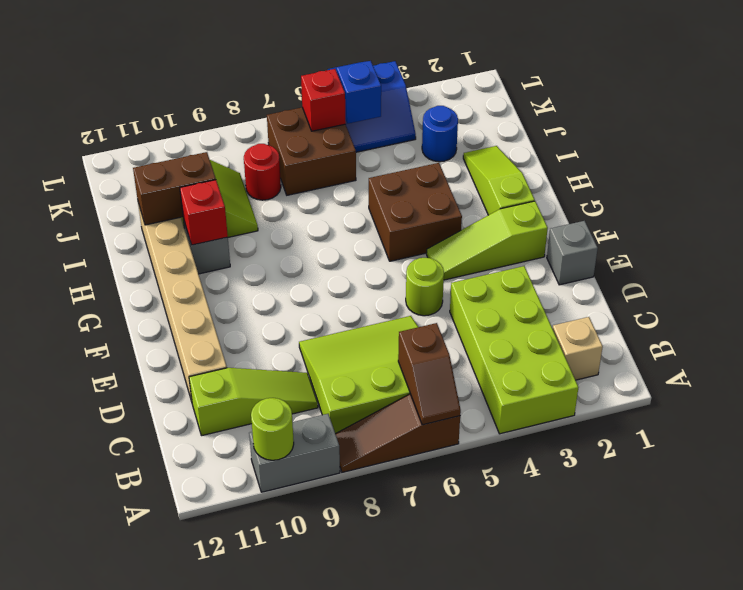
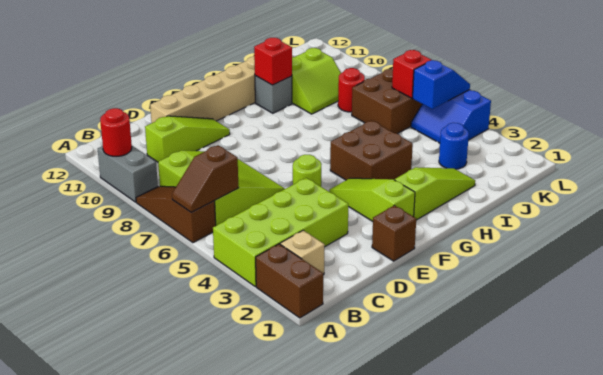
lime round brick A10 level 2 -> red round brick A10 level 2
lime slope C9:C11 level 1 top 11 -> lime slope C10:E10 level 1 top C
grey brick E1 level 1 -> brown brick E1 level 1
brown brick I10:I11 level 2 -> brown brick A1:A2 level 1

